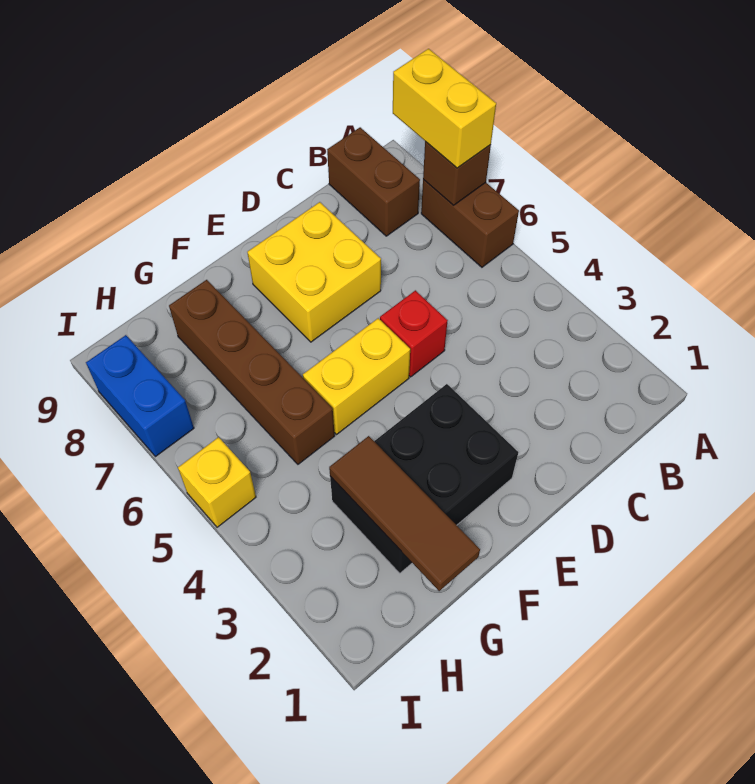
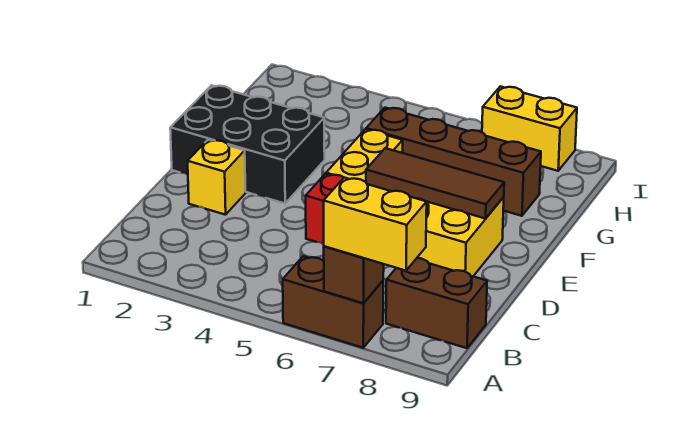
black brick E2:G3 level 1 -> black brick E1:F3 level 1
brown tile G1:G3 level 2 -> brown tile E6:E8 level 2
yellow brick I5 level 1 -> yellow brick D2 level 1
blue brick I7:I8 level 1 -> yellow brick I7:I8 level 1

